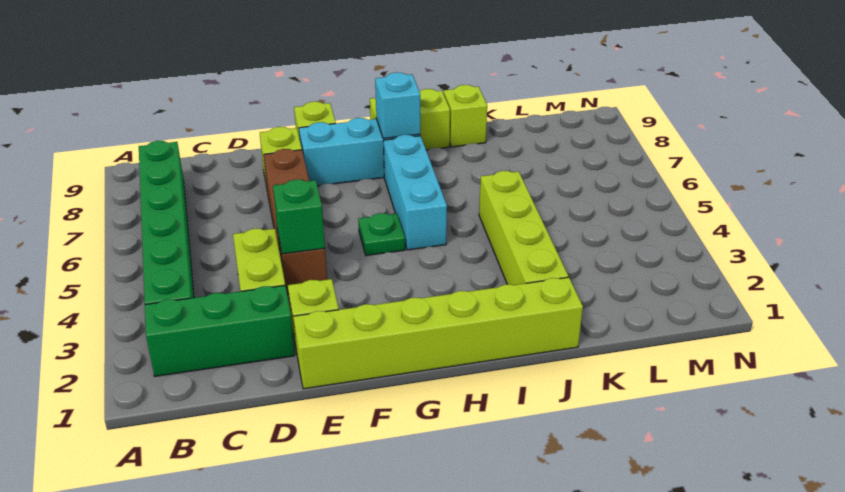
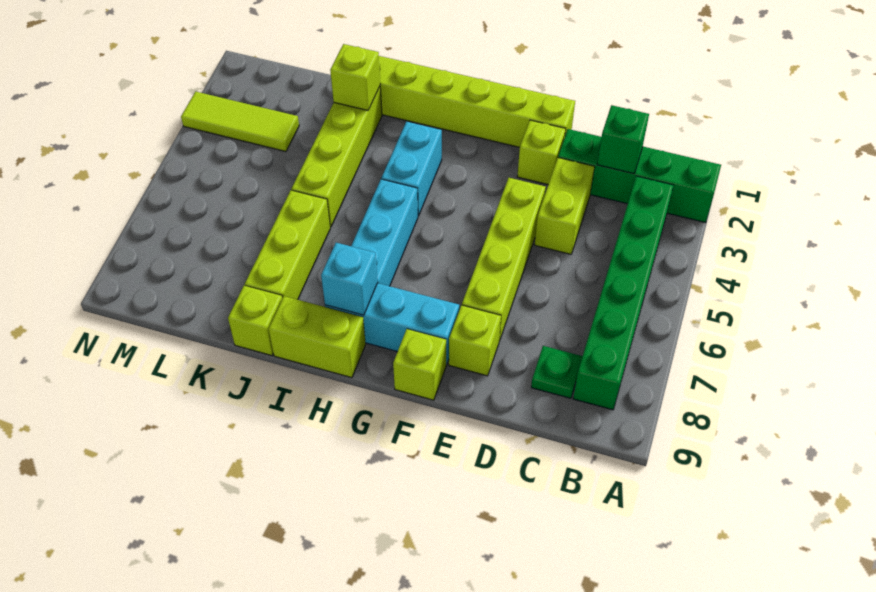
green brick B2:D2 level 1 -> green brick A2:D2 level 1
brown brick E4:E7 level 1 -> lime brick E4:E7 level 1
green brick E4 level 2 -> green brick C2 level 2
green plate G5 level 1 -> green plate C8 level 1
none -> cyan brick H3:H4 level 1
none -> lime brick J2 level 2
none -> lime brick J6:J8 level 1
none -> lime tile L3:N3 level 1

